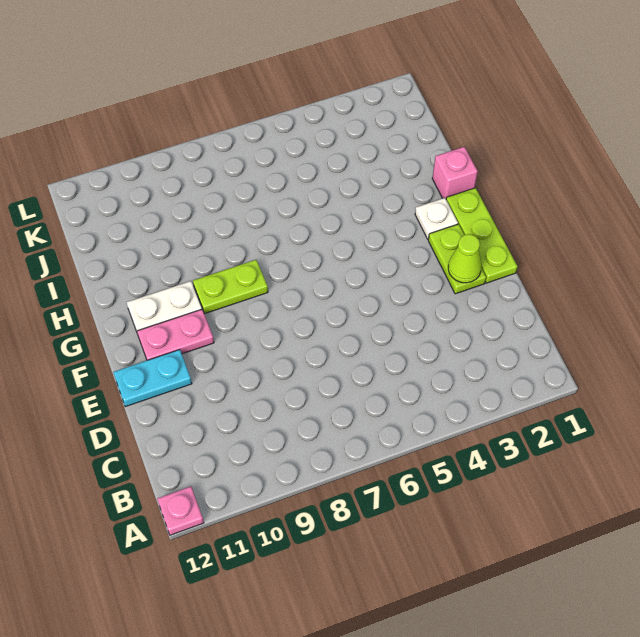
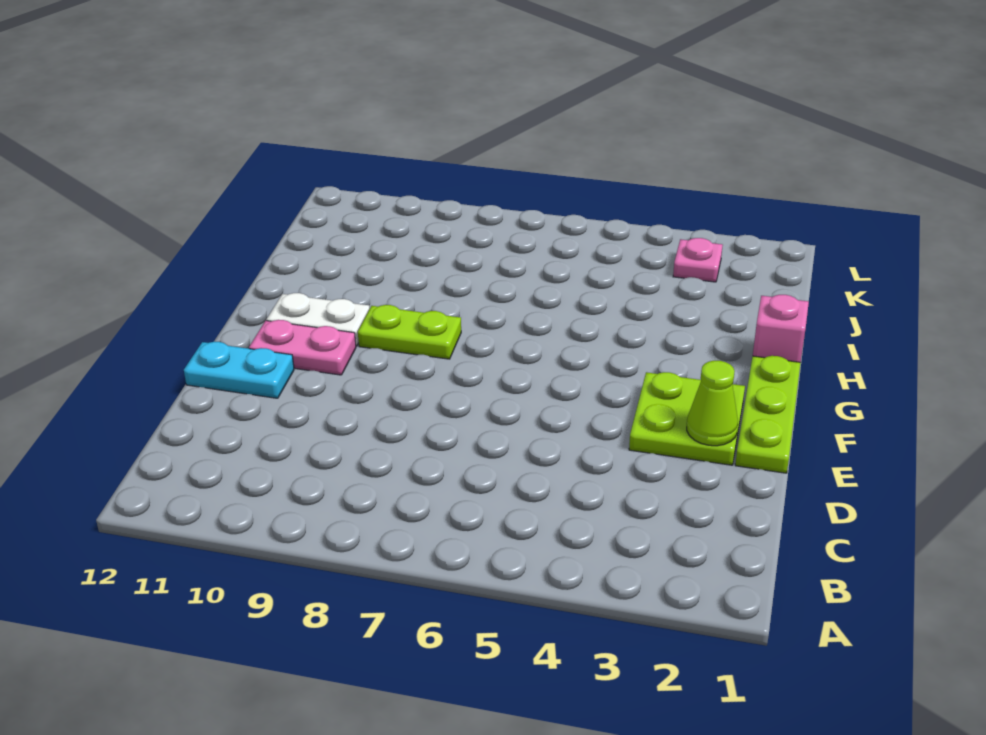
pink plate A12 level 1 -> pink plate K3 level 1
lime plate E2:F2 level 1 -> lime plate E2:F3 level 1
white plate G2 level 1 -> none

